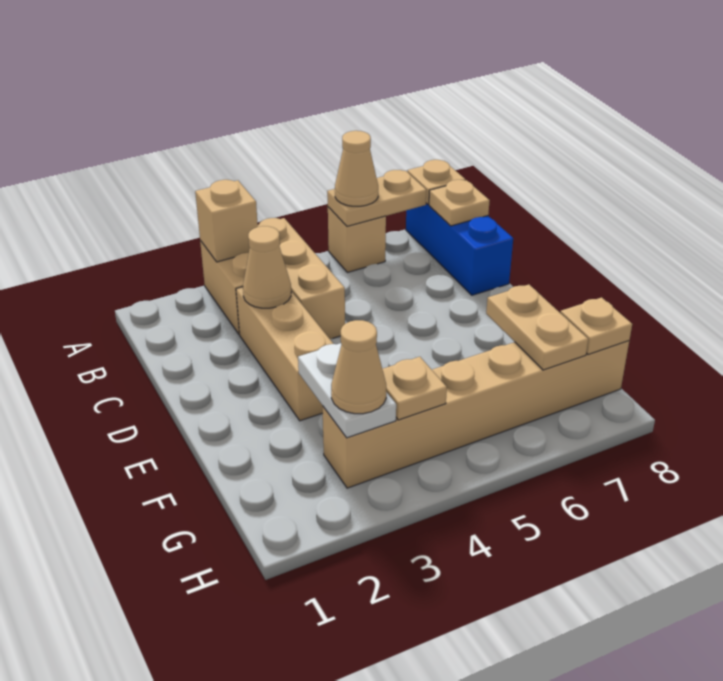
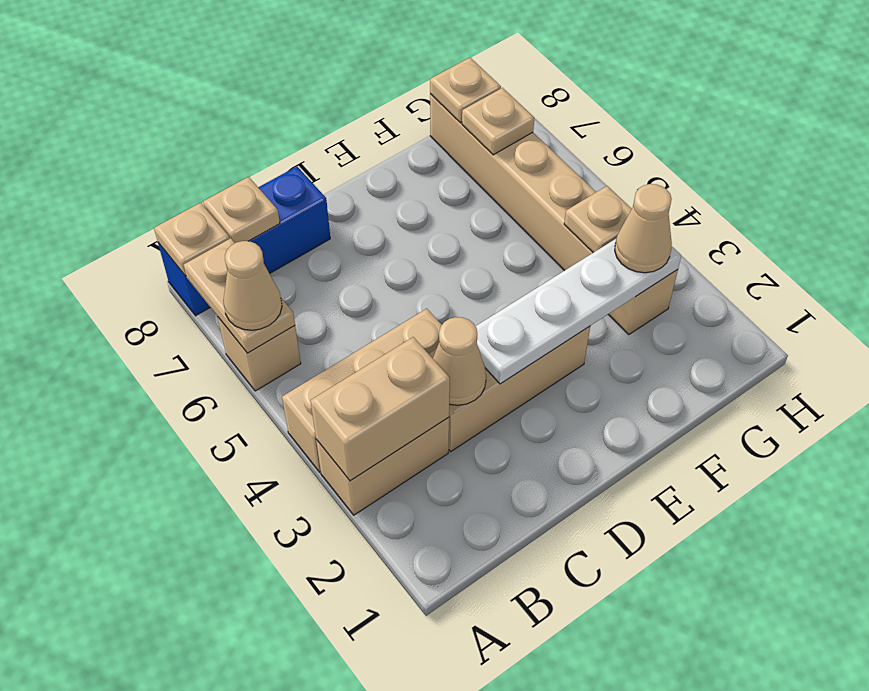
tan brick A3 level 2 -> tan brick A3:B3 level 2
white plate F3:G3 level 2 -> white plate D3:G3 level 2
tan plate F7:G7 level 2 -> tan plate G7 level 2

